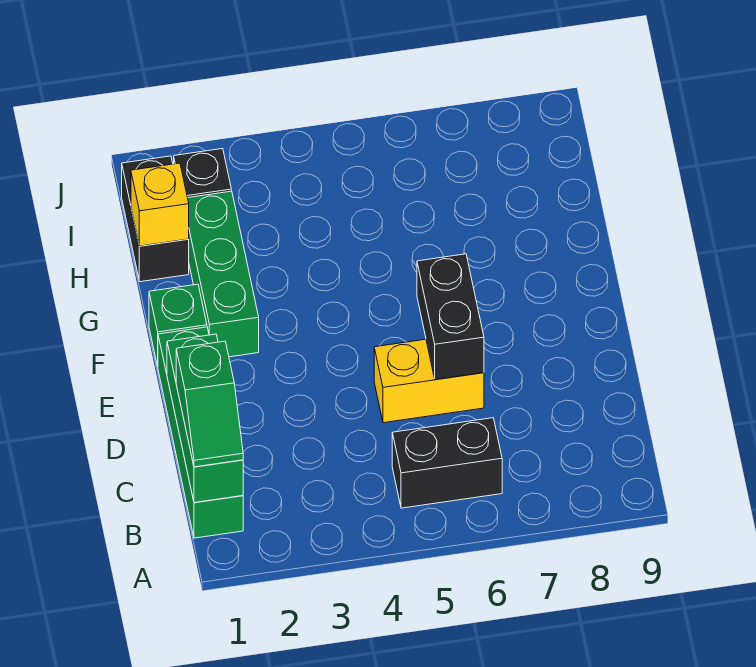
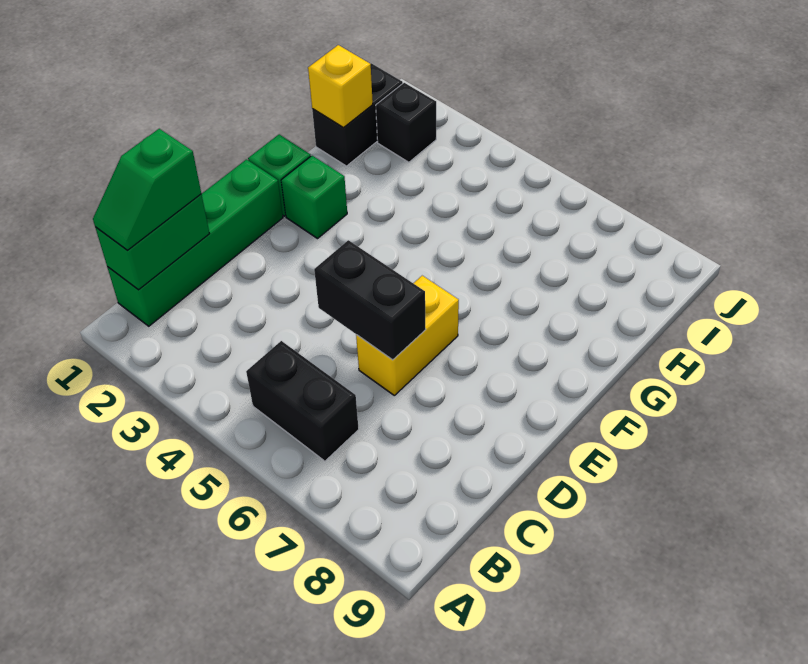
green brick B1:D1 level 2 -> green brick B1:C1 level 2
yellow brick D5:D6 level 1 -> yellow brick D6:E6 level 1
black brick D6:E6 level 2 -> black brick D5:D6 level 2
green brick F2:H2 level 1 -> green brick F2 level 1

